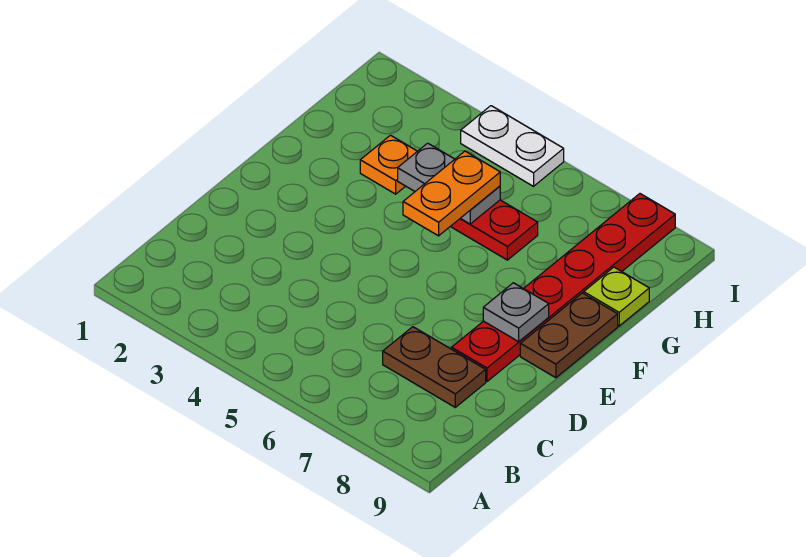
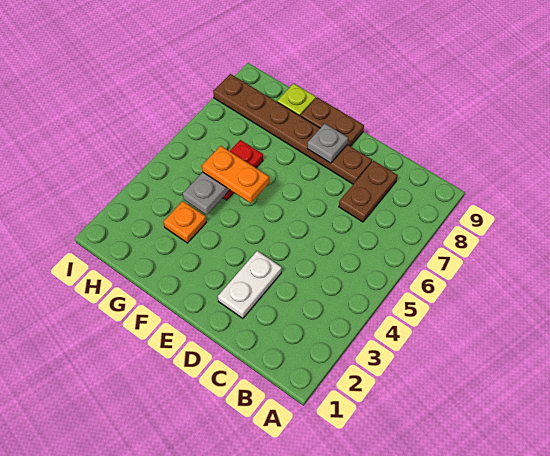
red plate D8:I8 level 1 -> brown plate D8:I8 level 1
white plate I4:I5 level 1 -> white plate D2:D3 level 1

